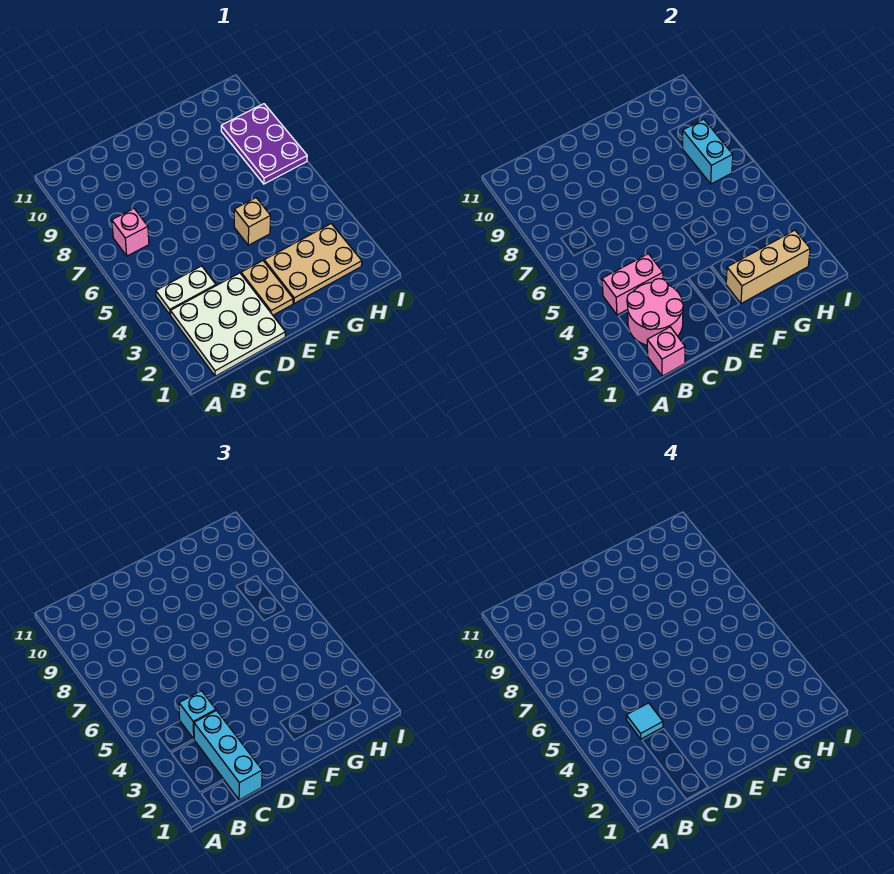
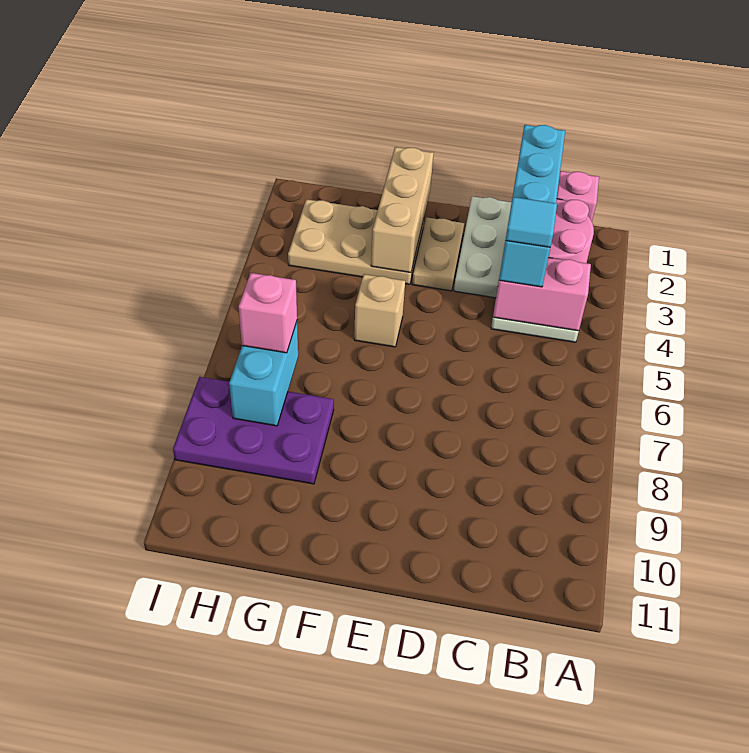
pink brick B7 level 1 -> pink brick H7 level 3
tan brick F2:H2 level 2 -> tan brick F1:F3 level 2
purple plate H7:I9 level 1 -> purple plate G8:I9 level 1

